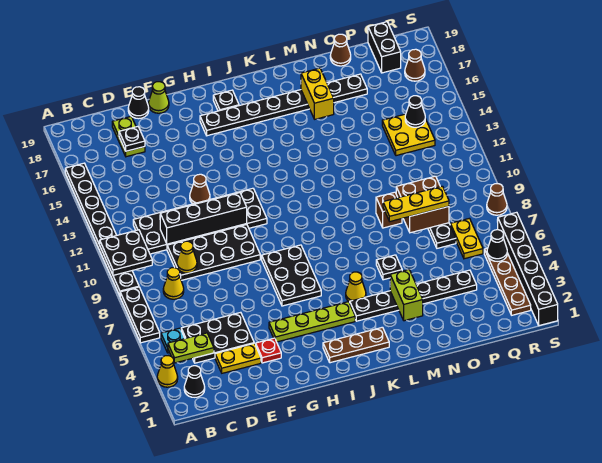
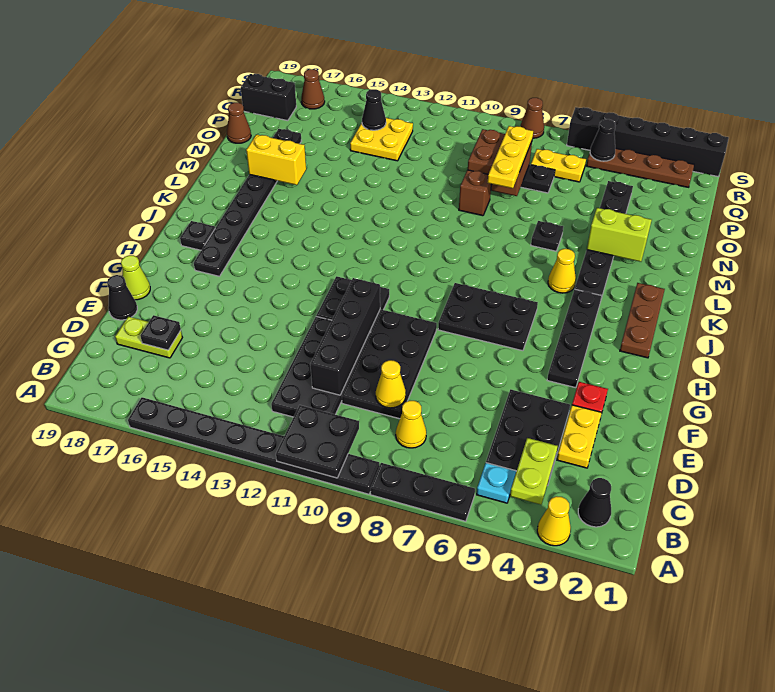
brown cone F13 level 1 -> none
lime plate G4:J4 level 1 -> black plate G4:J4 level 1

